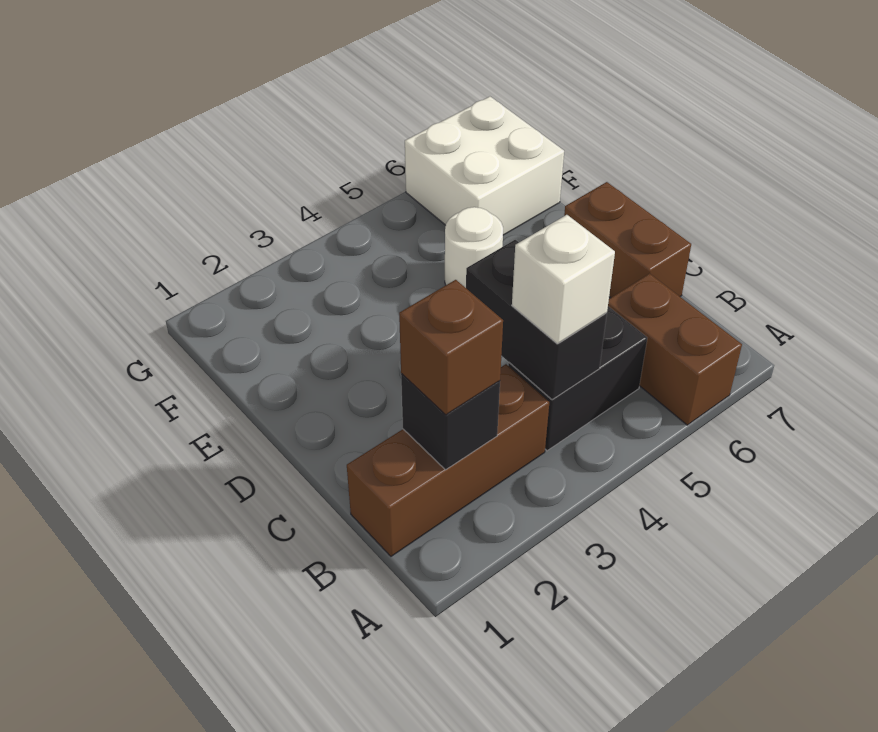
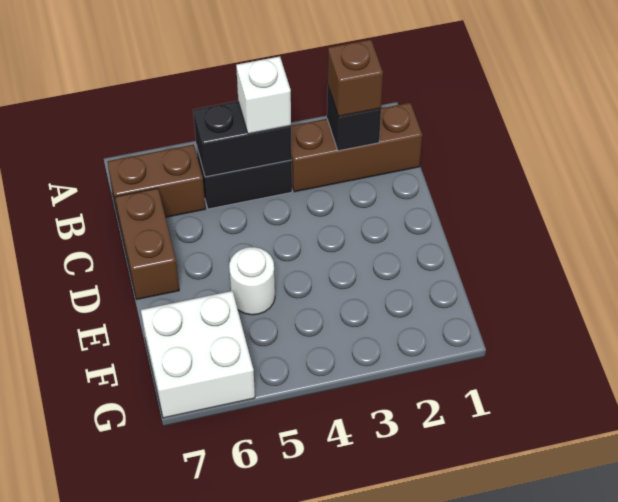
brown brick A6:B6 level 1 -> brown brick B6:B7 level 1
black brick B4:C4 level 2 -> black brick B4:B5 level 2

